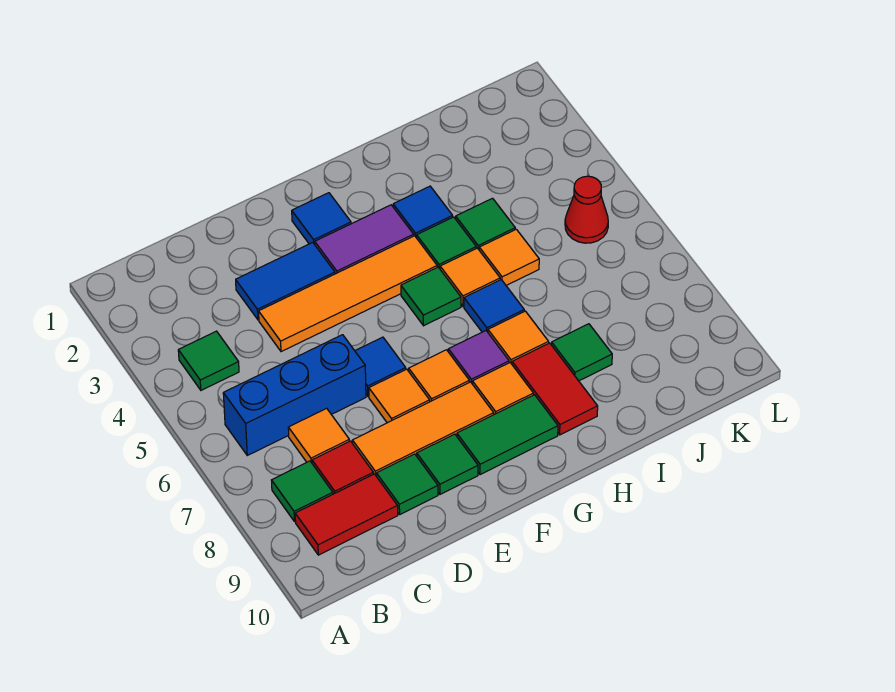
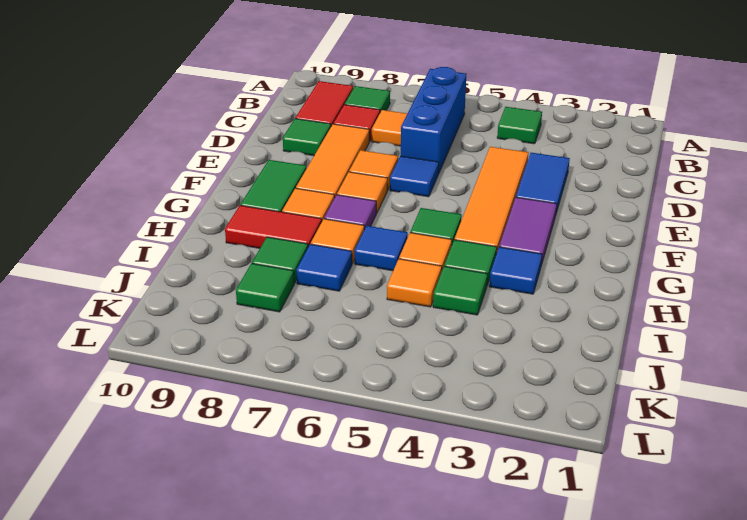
green tile E9 level 1 -> green tile J8 level 1
blue tile F2 level 1 -> blue tile I7 level 1
red cone K5 level 1 -> none

